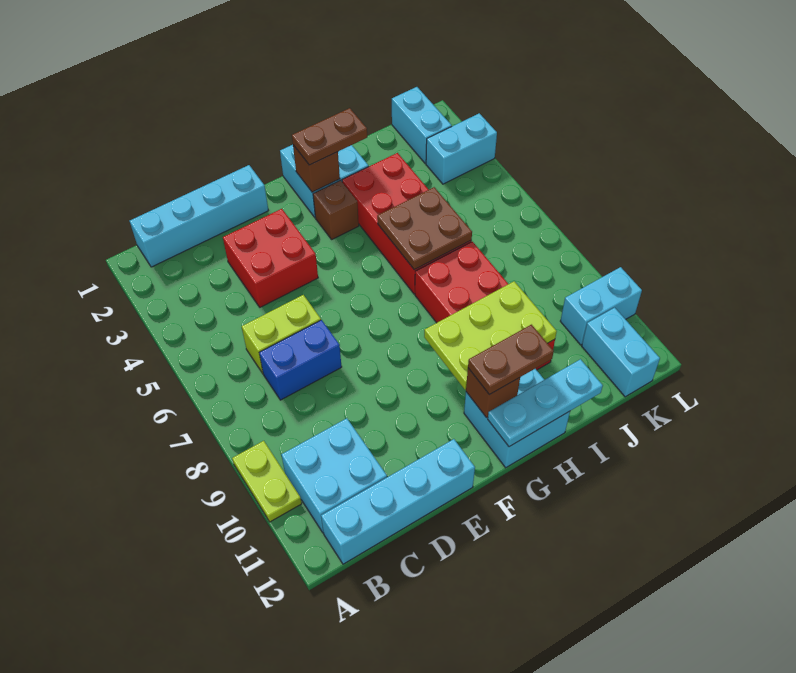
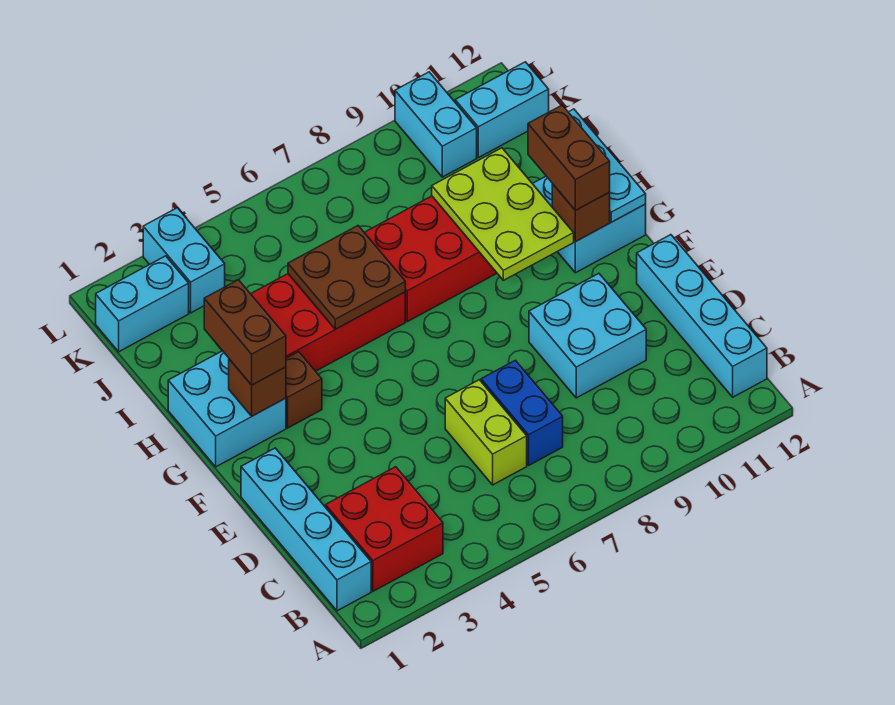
lime plate A9:A10 level 1 -> none
cyan brick B10:C11 level 1 -> cyan brick D9:E10 level 1
red brick D3:E4 level 1 -> red brick B2:C3 level 1
brown plate G2:H2 level 3 -> brown brick G2:H2 level 3
brown plate G11:H11 level 3 -> brown brick G11:H11 level 3

